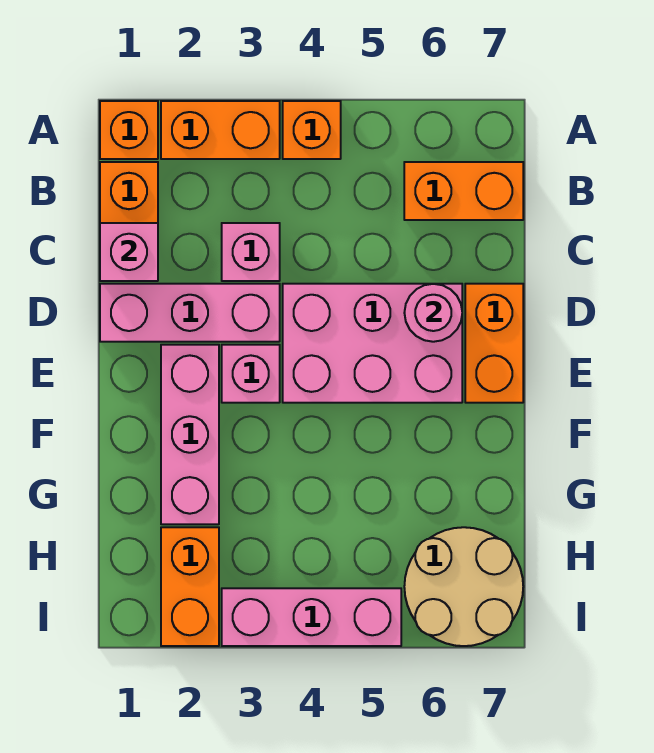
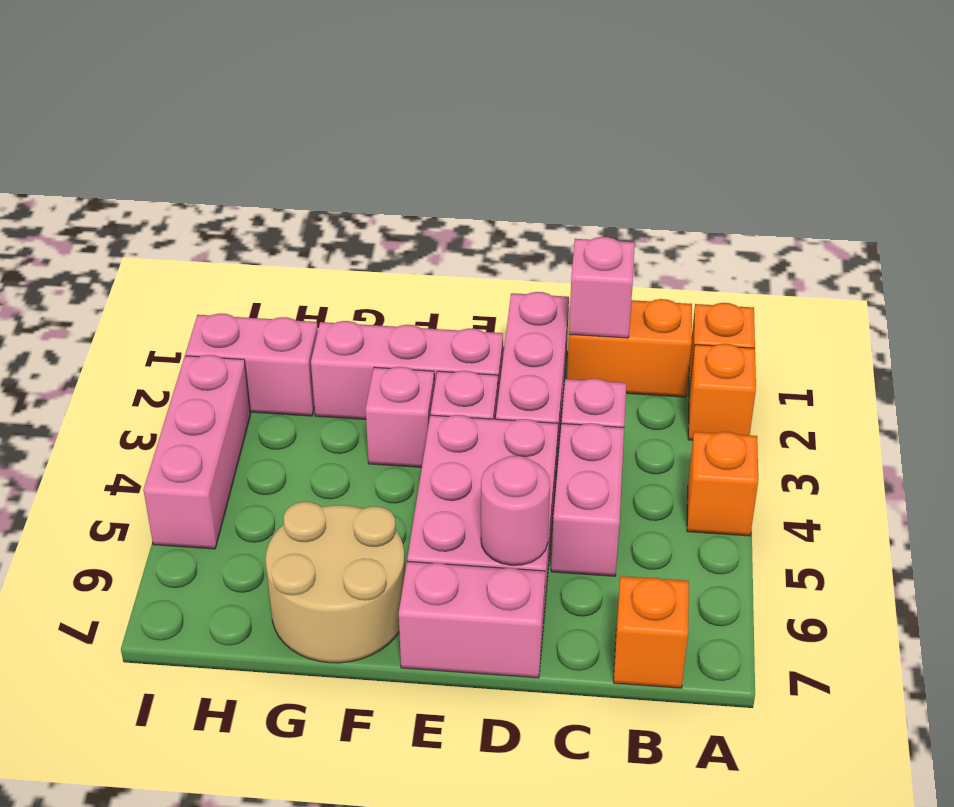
orange brick A2:A3 level 1 -> orange brick A2 level 1
orange brick B6:B7 level 1 -> orange brick B7 level 1
none -> pink brick C4:C5 level 1
orange brick D7:E7 level 1 -> pink brick D7:E7 level 1
none -> pink brick F3 level 1
orange brick H2:I2 level 1 -> pink brick H2:I2 level 1
tan round brick H6:I7 level 1 -> tan round brick F6:G7 level 1

